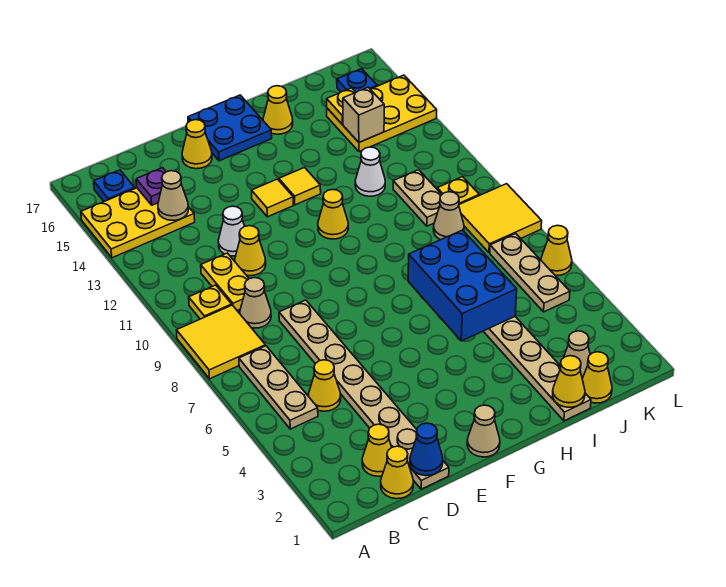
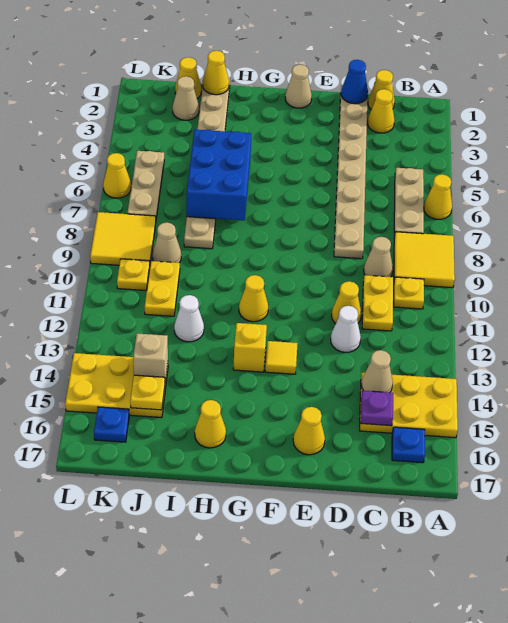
yellow cone C5 level 1 -> yellow cone A6 level 1
blue plate F16:G17 level 1 -> none
yellow tile G13 level 1 -> yellow brick G13 level 1
tan plate J10:J11 level 1 -> yellow plate J10:J11 level 1

